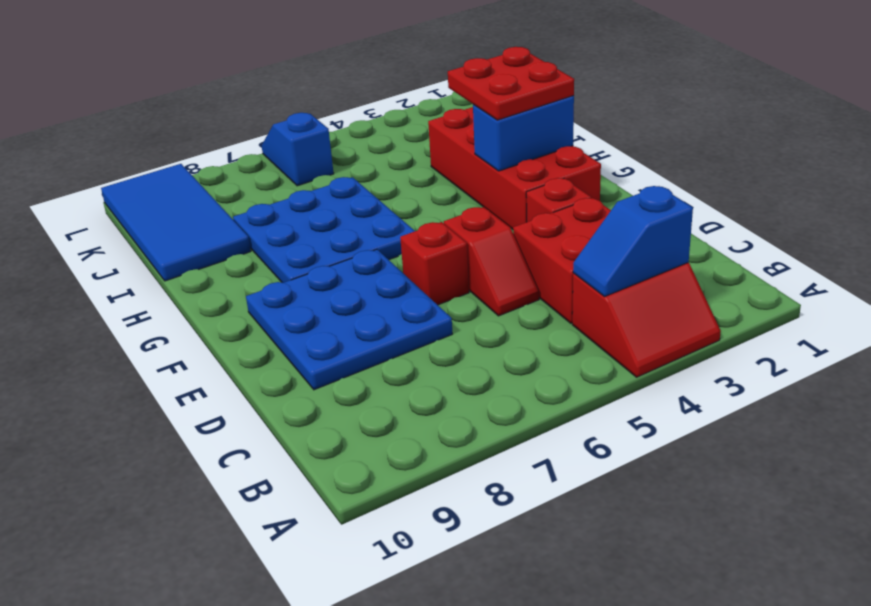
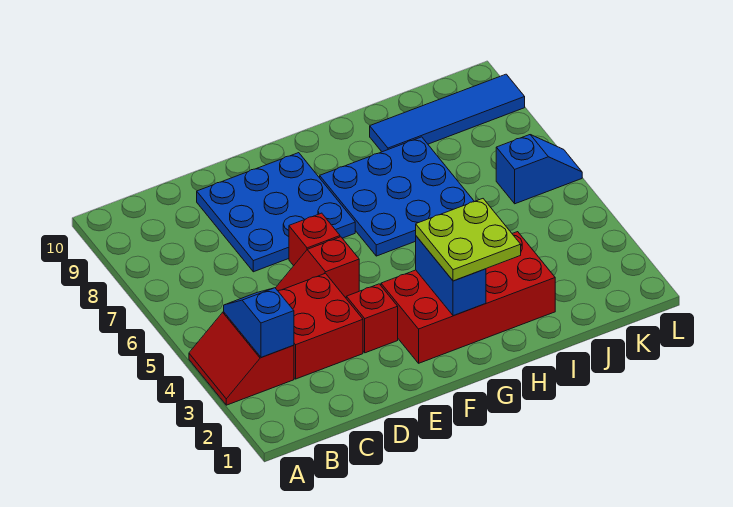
red plate G2:H3 level 3 -> lime plate G2:H3 level 3
blue tile I9:L10 level 1 -> blue tile I9:L9 level 1

